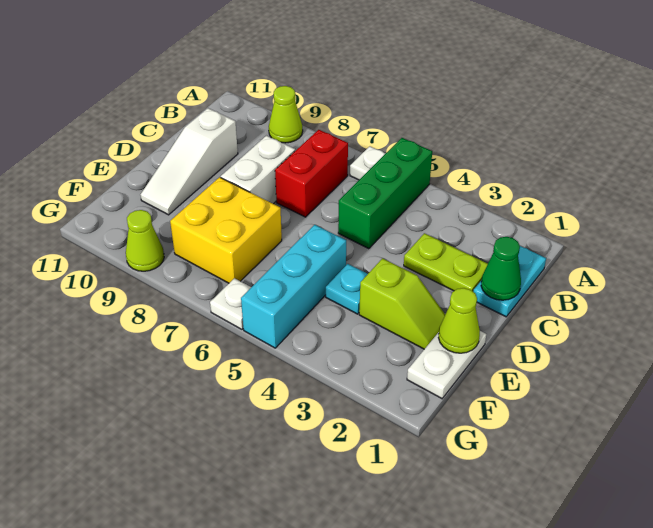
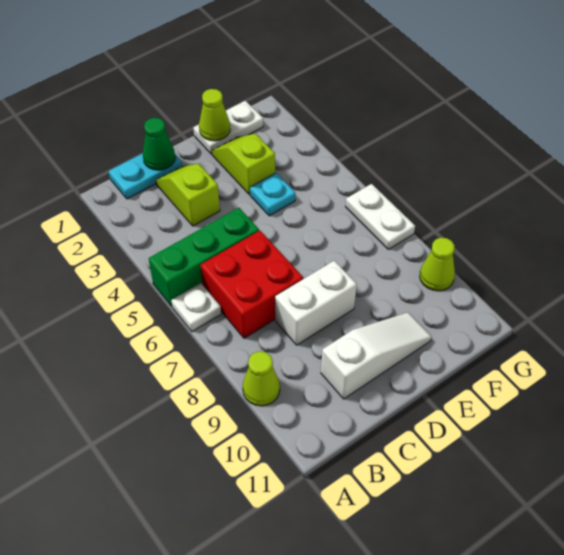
red brick B7:C7 level 1 -> red brick B6:C7 level 1
lime plate C2:C3 level 1 -> lime slope C2:C3 level 1 top 3
cyan brick E5:G5 level 1 -> none
yellow brick E7:F8 level 1 -> none
white plate G6 level 1 -> white plate G6:G7 level 1

